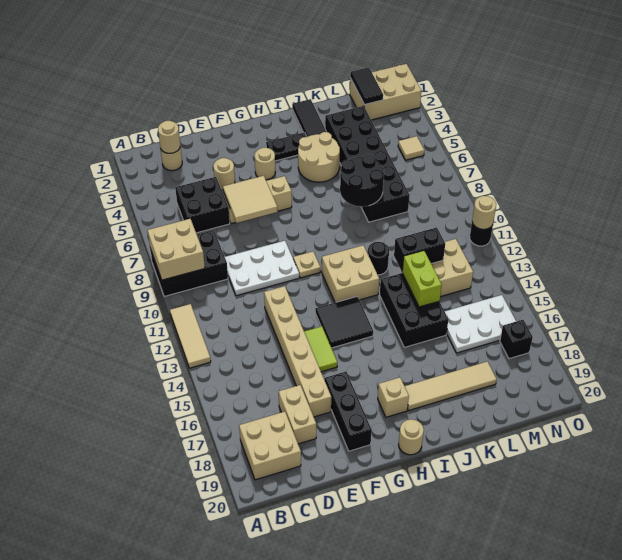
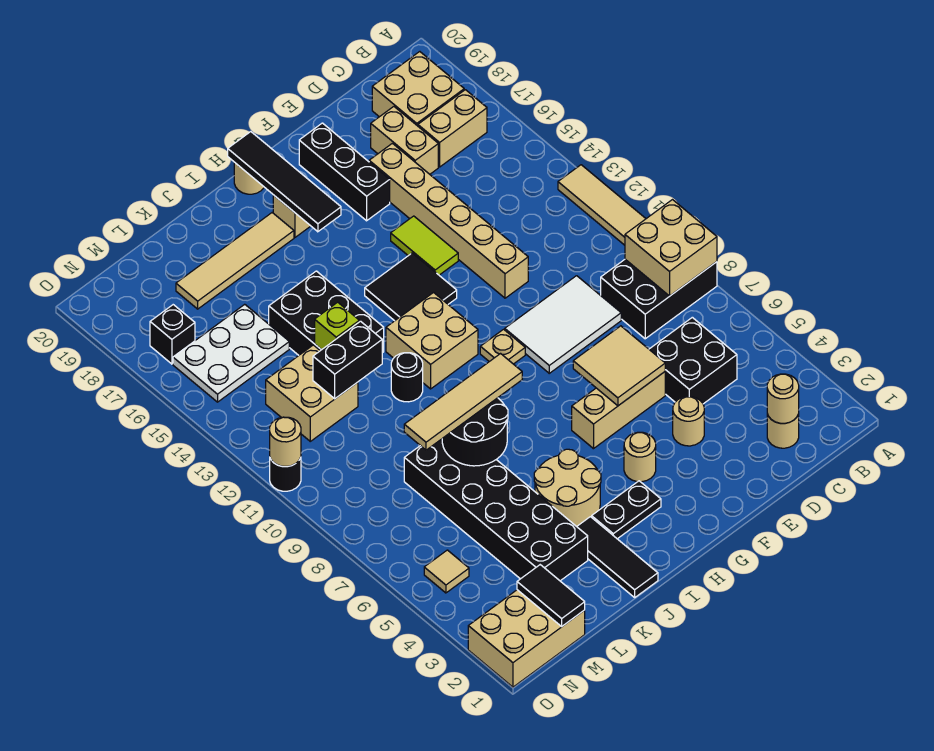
none -> tan brick B17:C17 level 1
white plate D9:F10 level 1 -> white tile D9:F10 level 1
none -> black tile H17:H20 level 2
none -> tan tile I8:L8 level 3
lime brick K13:K14 level 2 -> lime brick K13 level 2

